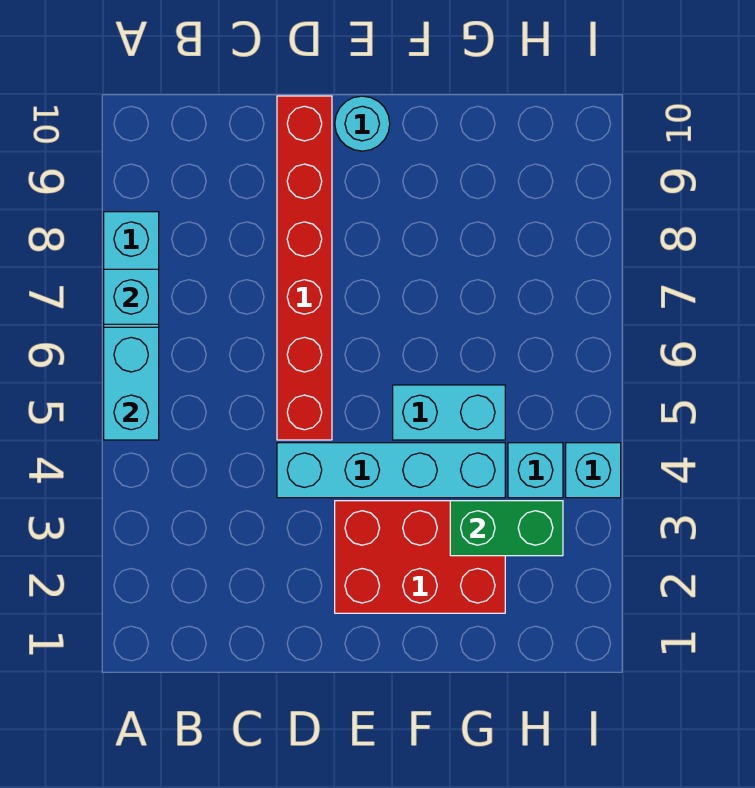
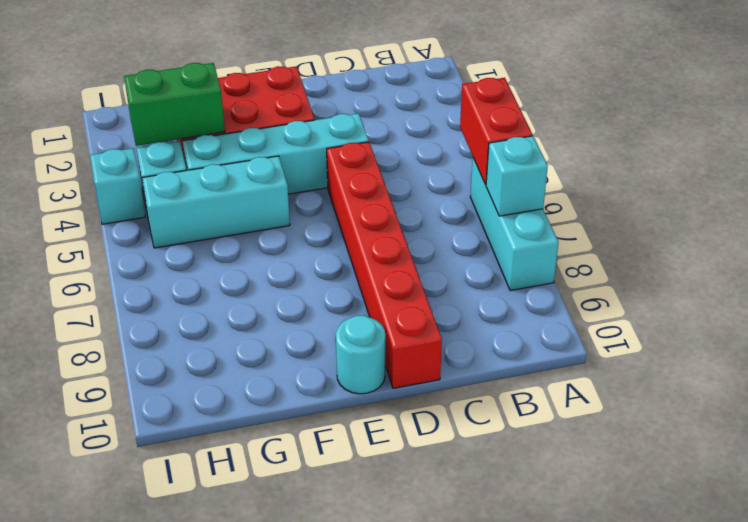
cyan brick A5:A6 level 2 -> red brick A5:A6 level 2
cyan brick F5:G5 level 1 -> cyan brick F5:H5 level 1

